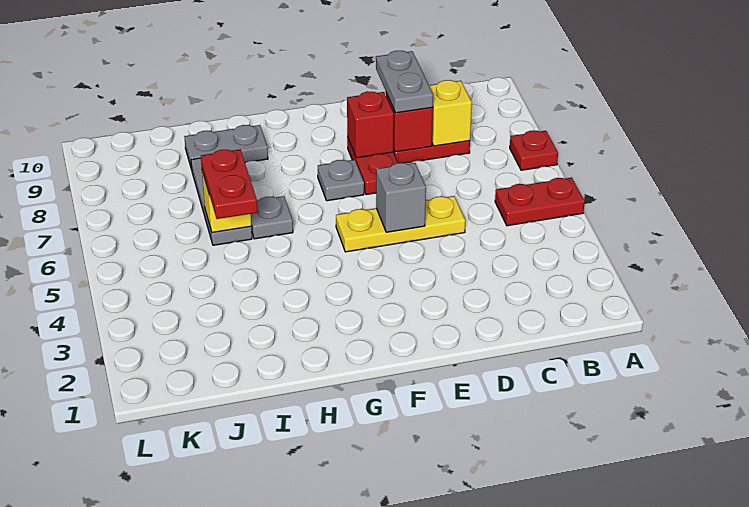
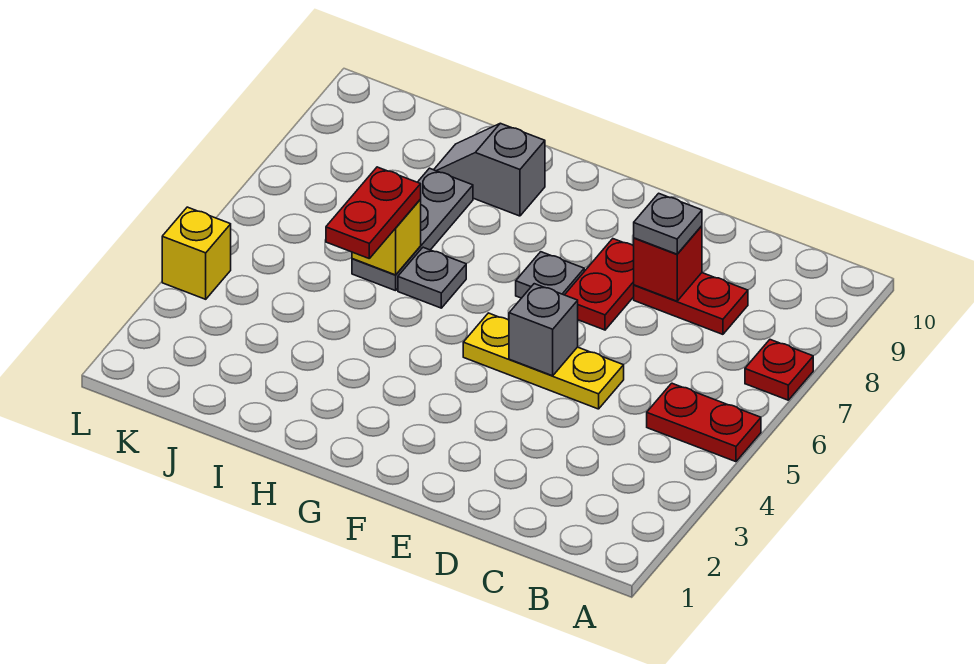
yellow brick C8 level 2 -> yellow brick L4 level 1
grey plate D8:D9 level 3 -> grey plate D8 level 3
red brick E8 level 2 -> none
grey plate H9:I9 level 1 -> grey slope H9:I9 level 1 top H

